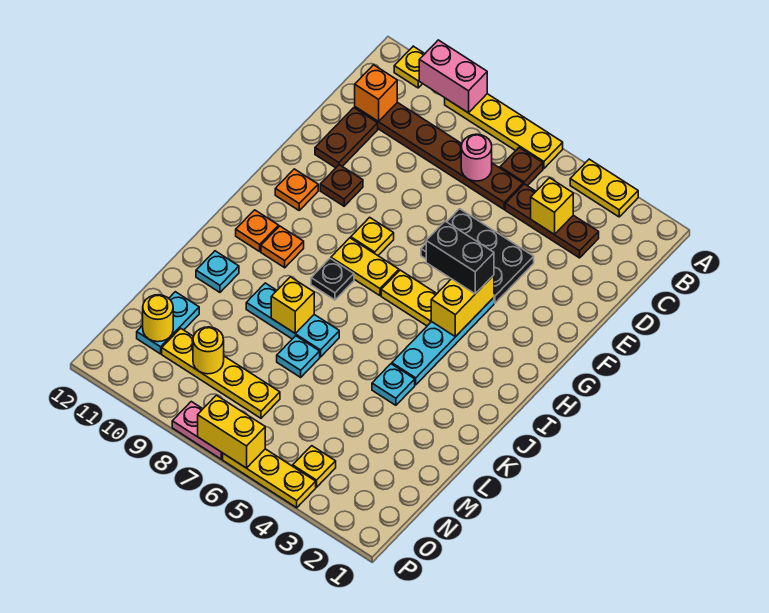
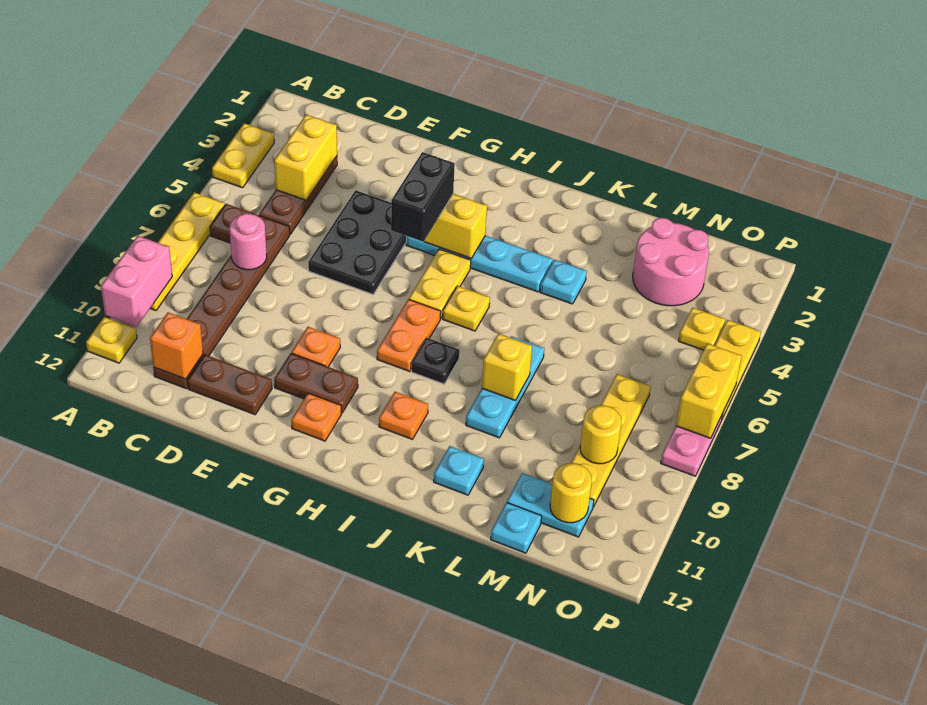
yellow brick C4 level 2 -> yellow brick C3:C4 level 2
brown plate F10 level 1 -> brown plate F10:G10 level 1
yellow plate G8 level 1 -> yellow plate I6 level 1
yellow plate H7:H8 level 1 -> orange plate H7:H8 level 1
orange plate I11 level 1 -> orange plate F9 level 1
cyan plate L7 level 1 -> cyan plate M12 level 1
none -> pink round brick M2:N3 level 1

